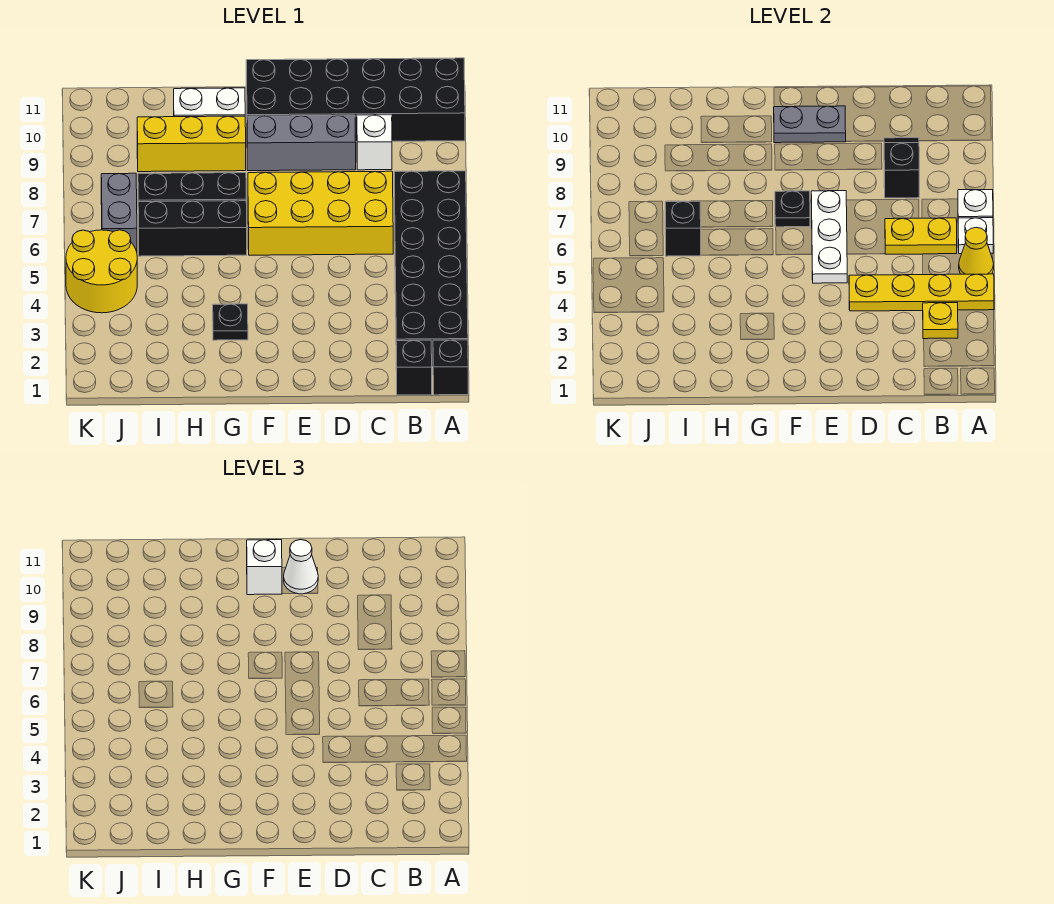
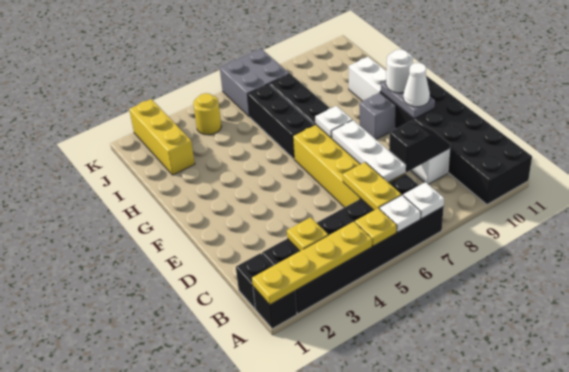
yellow plate A4:D4 level 2 -> yellow plate A1:A4 level 2
yellow cone A5 level 2 -> yellow plate A5 level 2
grey brick D9:F9 level 1 -> grey brick F9 level 1
white plate E5:E7 level 2 -> white plate C7:E7 level 2
black plate F7 level 2 -> white plate F7 level 2
white brick F10 level 3 -> white round brick F10 level 3
black plate G3 level 1 -> none
yellow brick G9:I9 level 1 -> yellow brick I2:K2 level 1
black brick I6 level 2 -> none
yellow round brick J4:K5 level 1 -> yellow round brick J4 level 1
grey brick J6:J7 level 1 -> grey brick J6:K7 level 1

